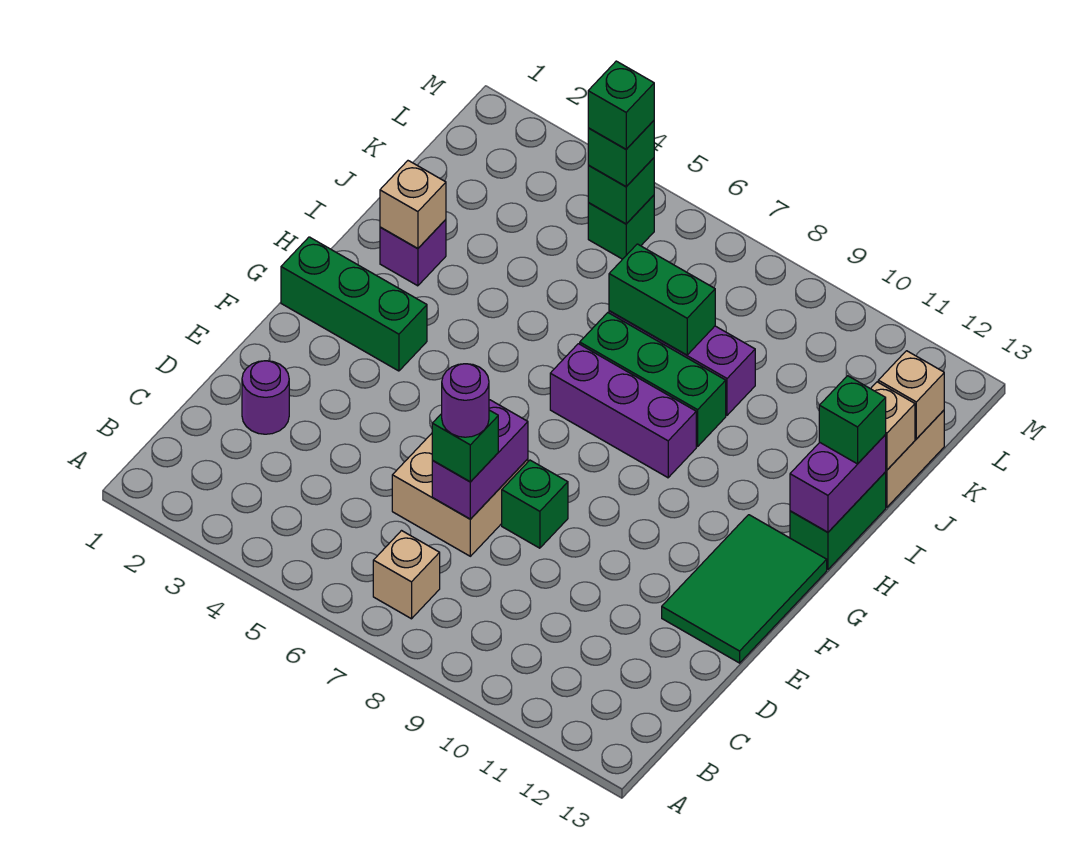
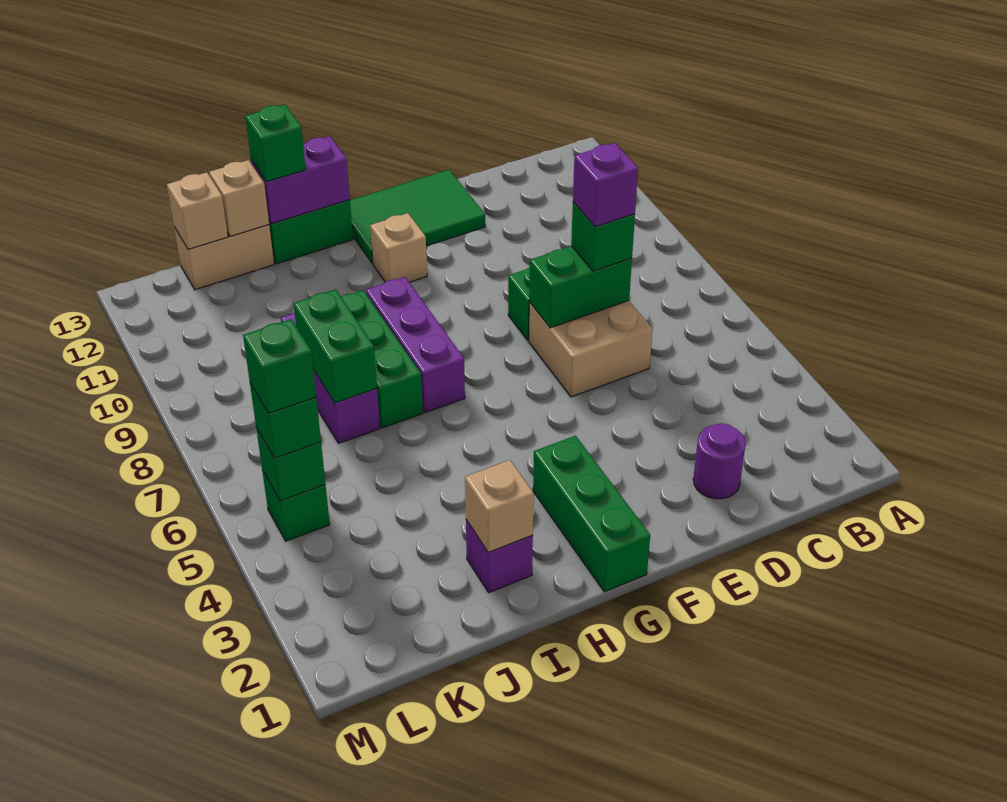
tan brick B7 level 1 -> tan brick G11 level 1
purple brick D7:E7 level 2 -> green brick D7:E7 level 2
purple round brick D7 level 4 -> purple brick D7 level 4

